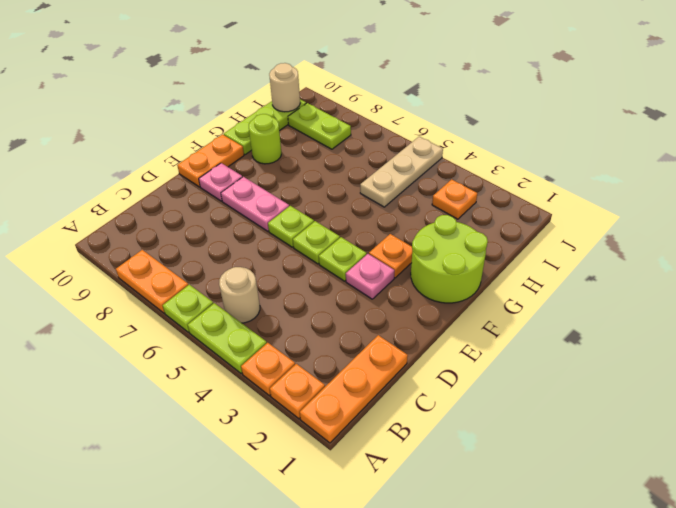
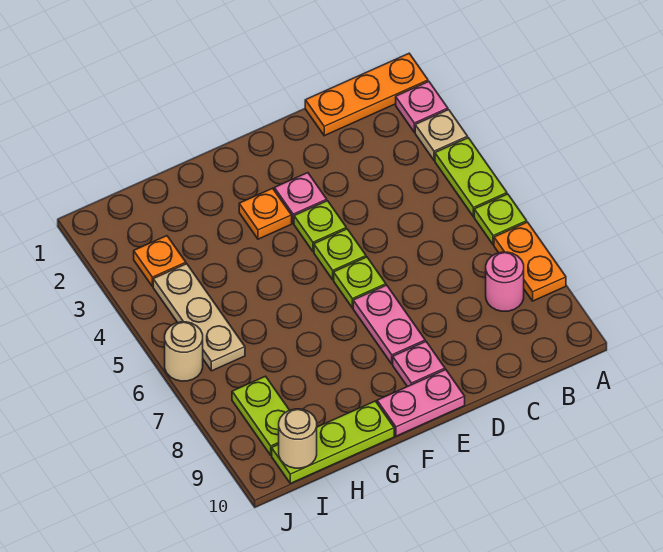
orange plate A2 level 1 -> pink plate A2 level 1
orange plate A3 level 1 -> tan plate A3 level 1
tan round brick B5 level 1 -> tan round brick J6 level 1
none -> pink round brick B8 level 1
orange plate E10:F10 level 1 -> pink plate E10:F10 level 1
lime round brick F1:G2 level 1 -> none
lime round brick G9 level 1 -> none
tan plate H5:J5 level 1 -> tan plate I4:I6 level 1

